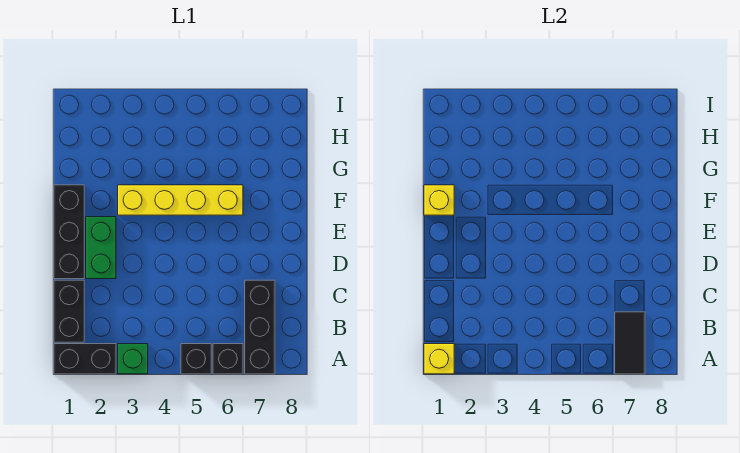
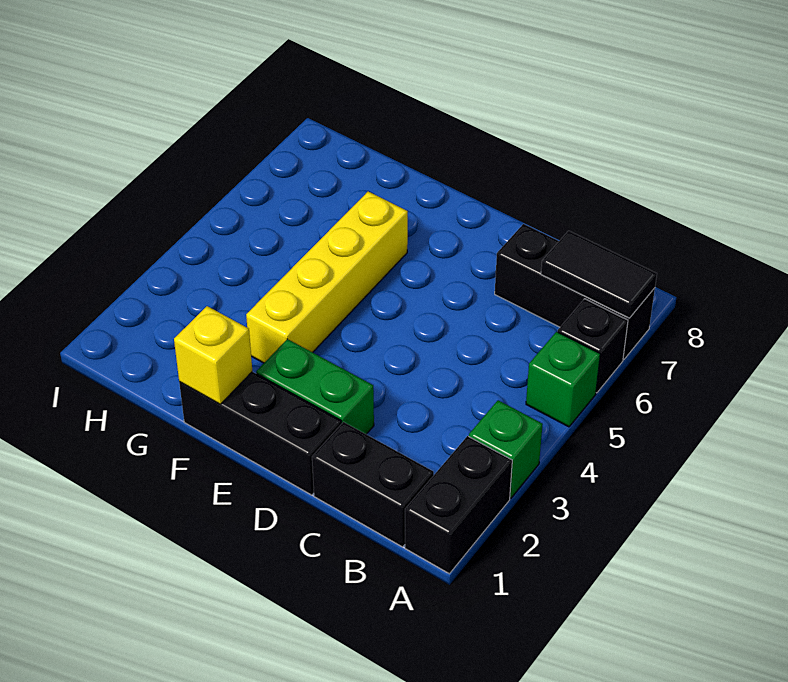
yellow brick A1 level 2 -> none
black brick A5 level 1 -> green brick A5 level 1

